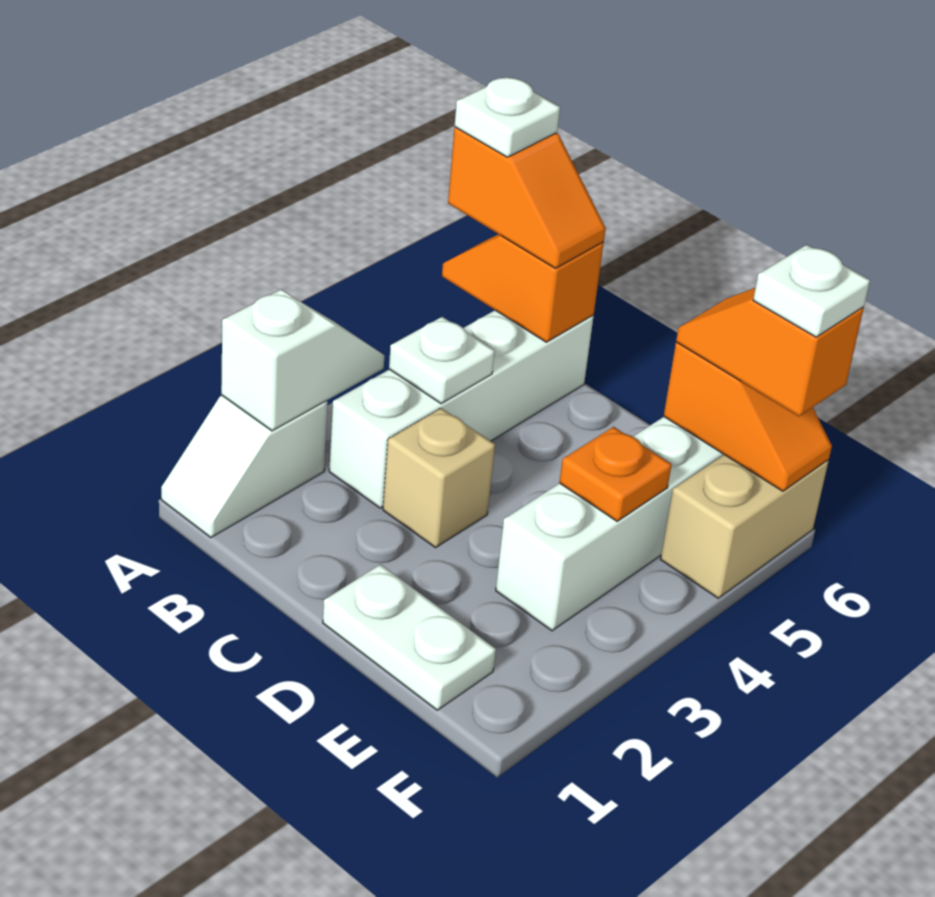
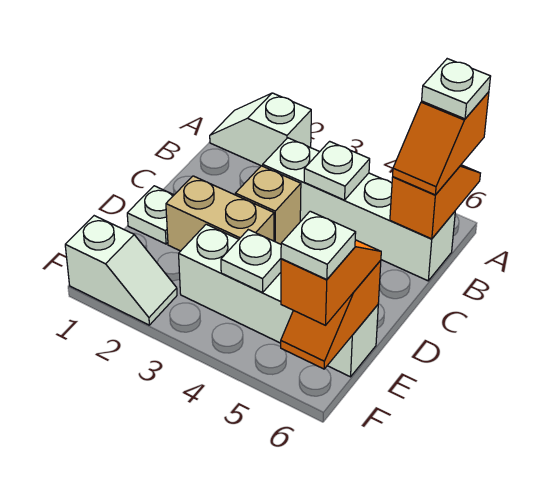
white slope A2:A3 level 2 top 2 -> white slope F1:F2 level 1 top 1
white plate D1:E1 level 1 -> white plate D1 level 1
orange plate E4 level 2 -> white plate E4 level 2
tan brick F5:F6 level 1 -> tan brick D2:D3 level 1

